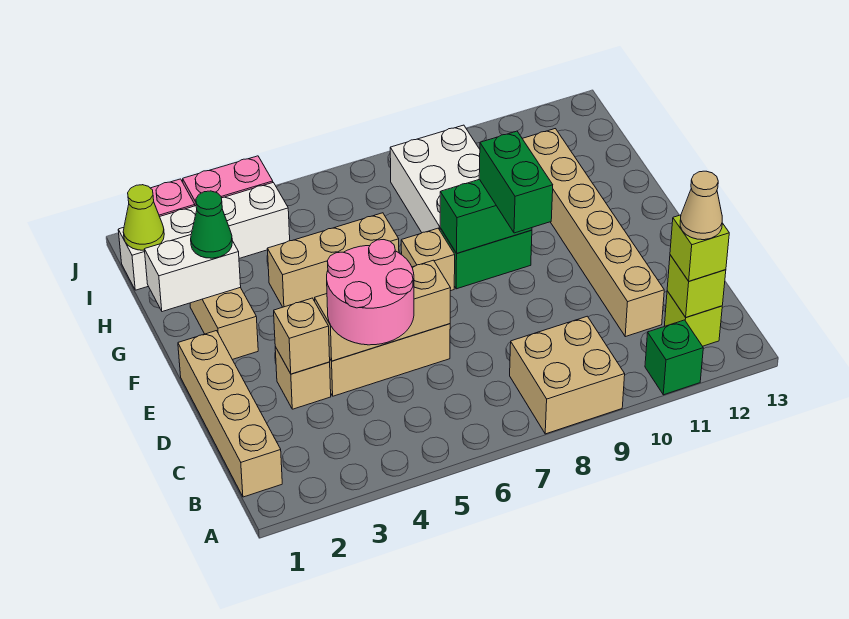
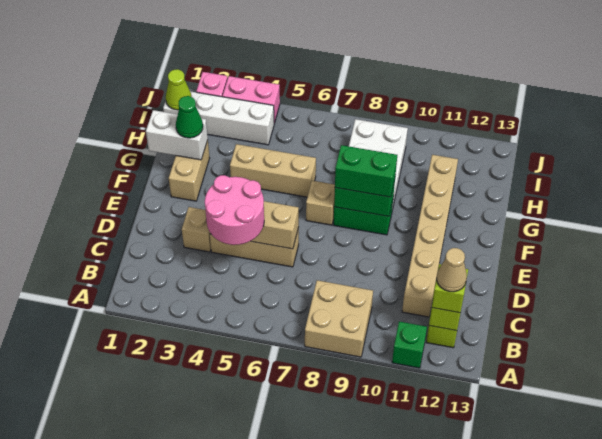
tan brick B1:E1 level 1 -> none
tan brick D3 level 2 -> none
green brick E9:F9 level 3 -> green brick F8:F9 level 3

